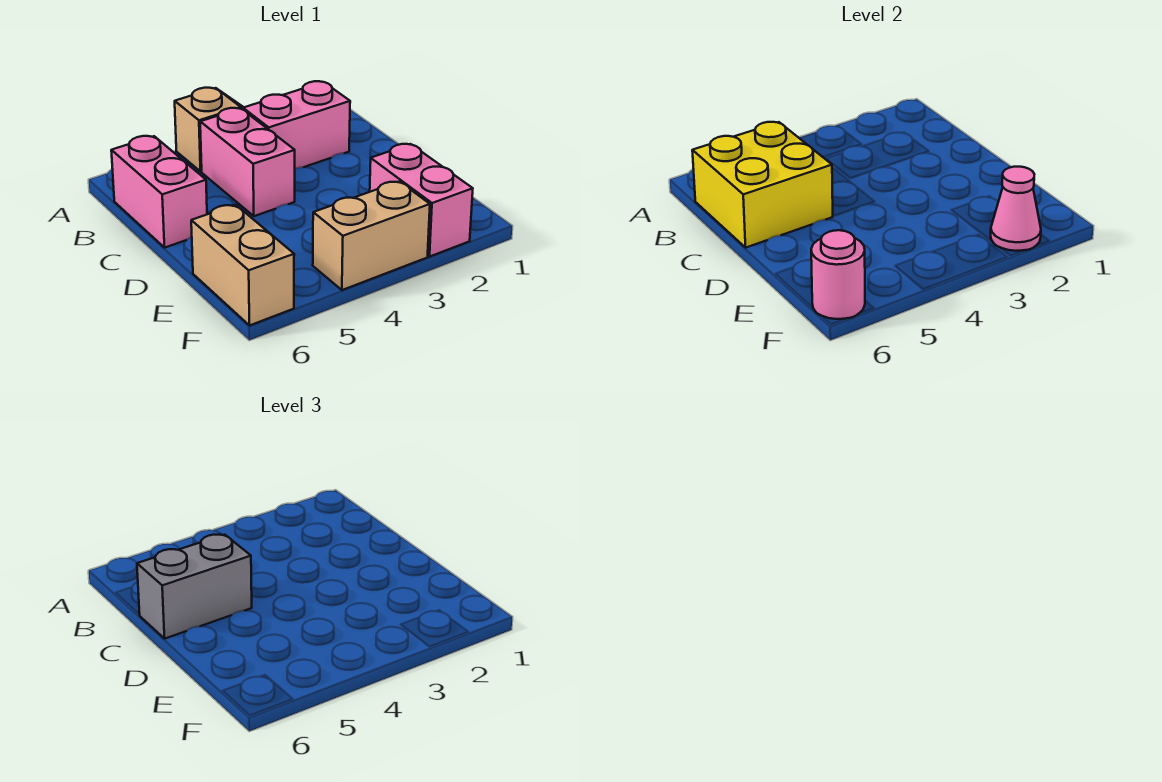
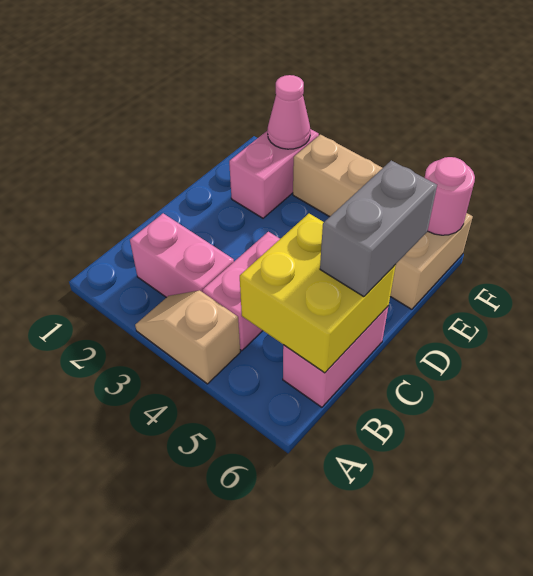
grey brick C5:C6 level 3 -> grey brick C6:D6 level 3

